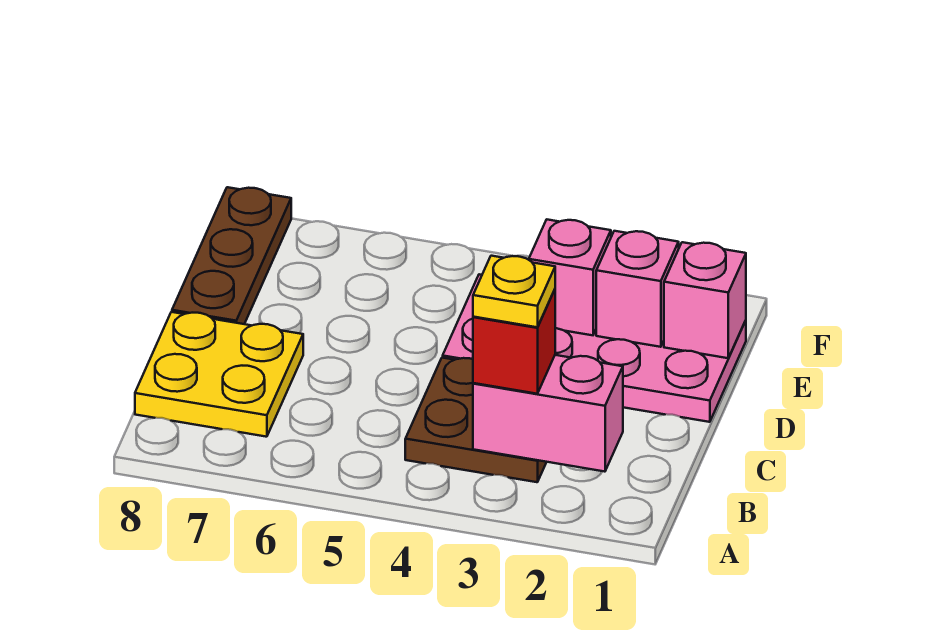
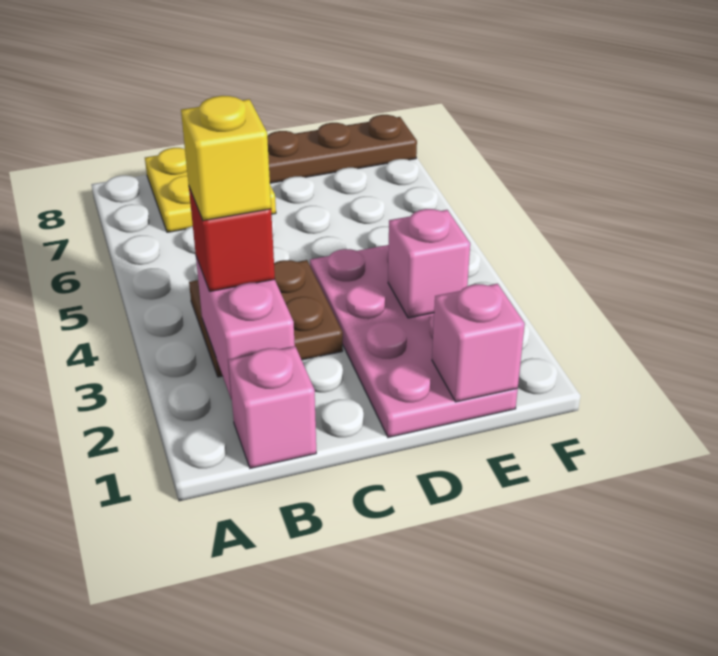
yellow plate B3 level 4 -> yellow brick B3 level 4
pink brick E2 level 2 -> pink brick B1 level 1

